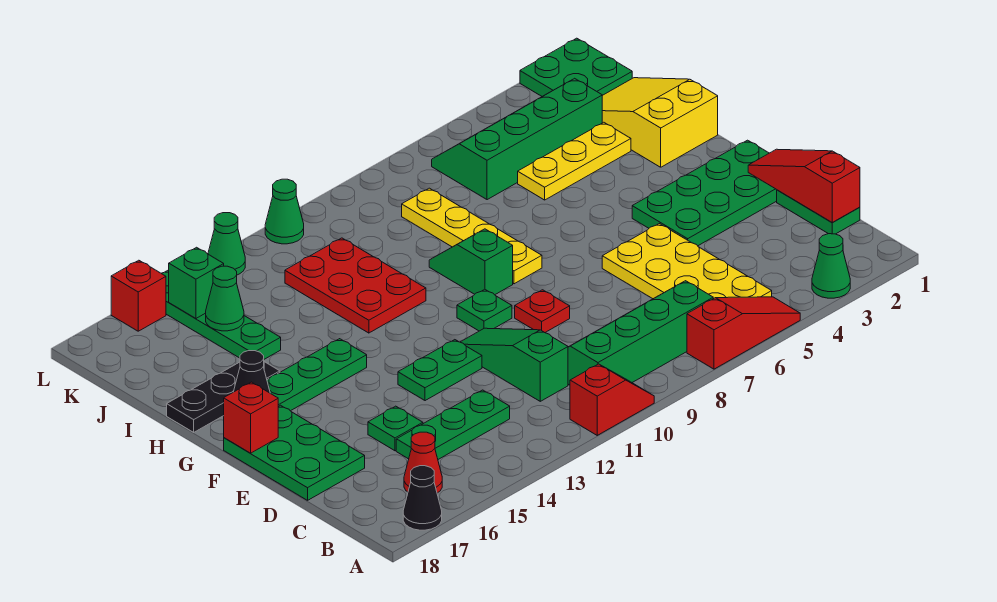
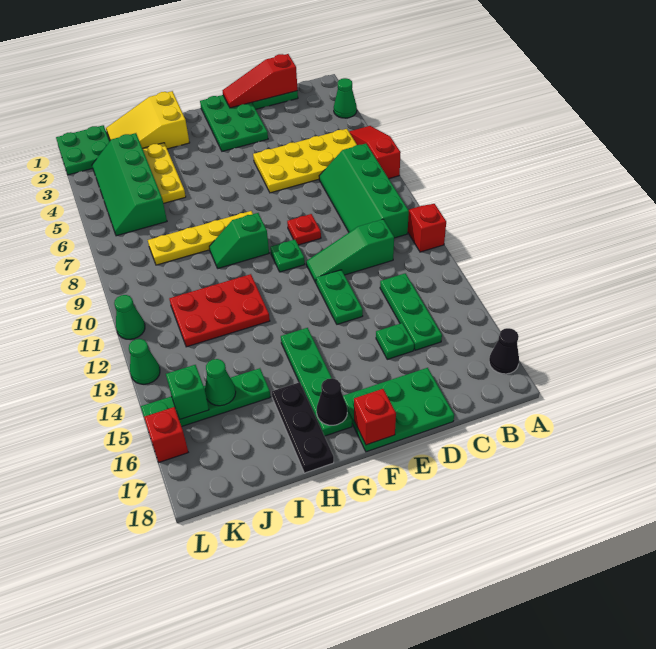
red cone B16 level 1 -> none
green plate E1:F4 level 1 -> green plate E1:F3 level 1

